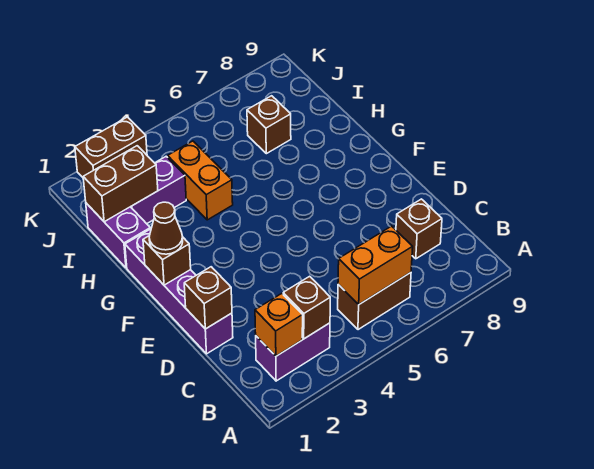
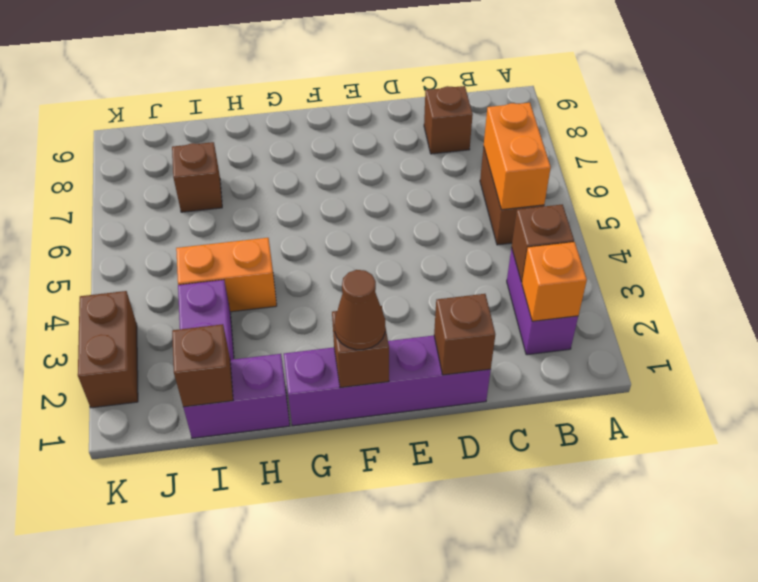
brown brick I1:I2 level 2 -> brown brick I1 level 2

